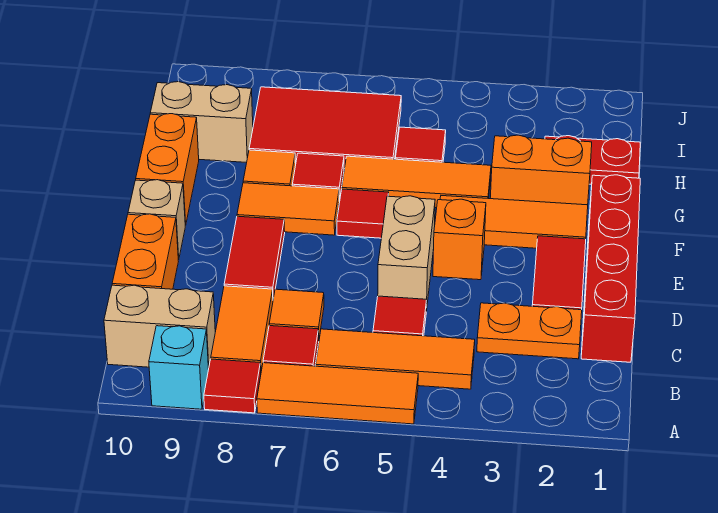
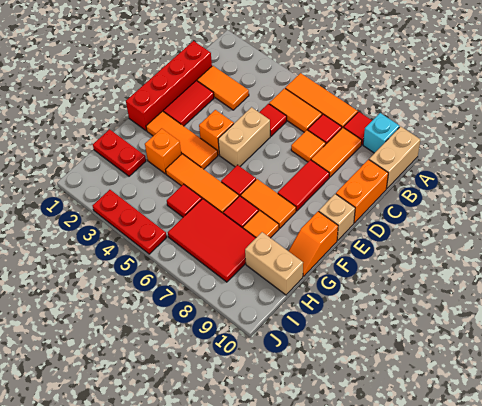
orange tile B4:B6 level 1 -> orange tile B5:B6 level 1
tan brick B9:B10 level 1 -> tan brick A10:B10 level 1
orange plate C2:C3 level 1 -> orange tile C2:C3 level 1
orange brick F10:G10 level 1 -> orange slope F10:G10 level 1 top F
orange brick G2:G3 level 1 -> orange brick G3 level 1
none -> red plate J3:J5 level 1

